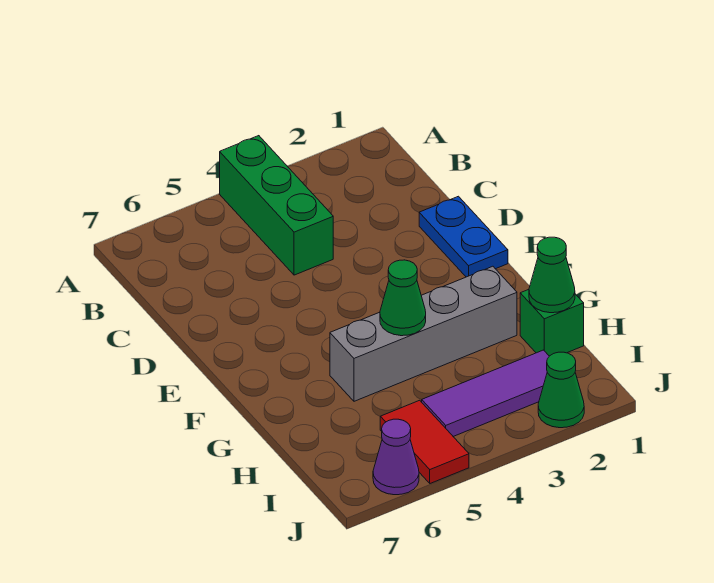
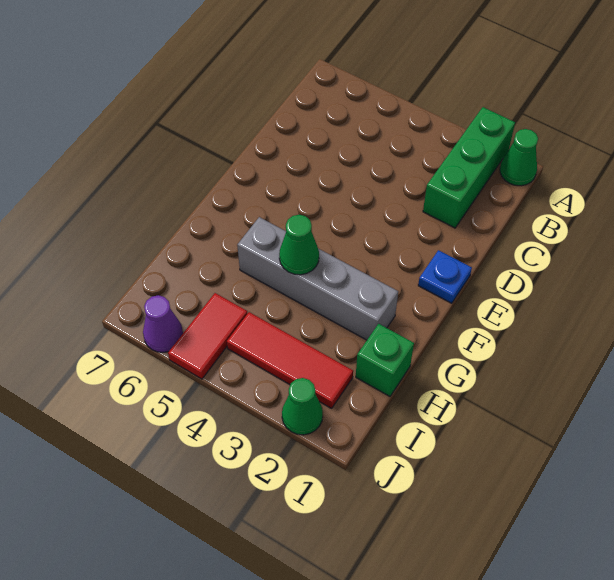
green brick A4:C4 level 1 -> green brick A2:C2 level 1
blue plate D1:E1 level 1 -> blue plate E1 level 1
green cone H1 level 2 -> green cone A1 level 1
purple tile I2:I4 level 1 -> red tile I2:I4 level 1

